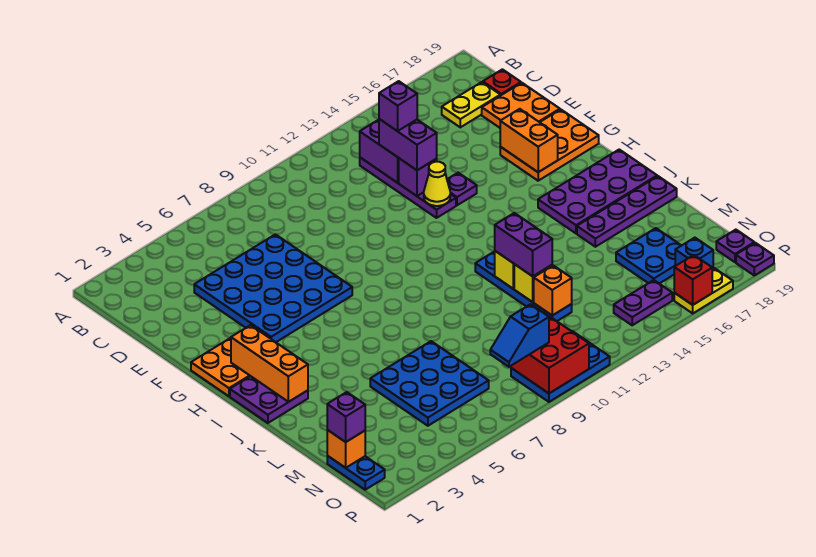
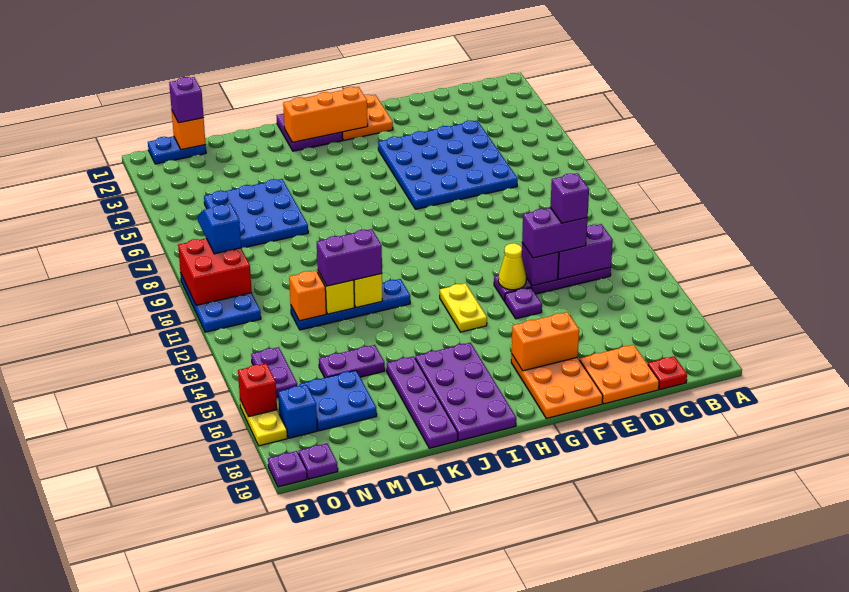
yellow plate C17:C18 level 1 -> yellow plate H13:H14 level 1
none -> purple plate L15:M15 level 1

